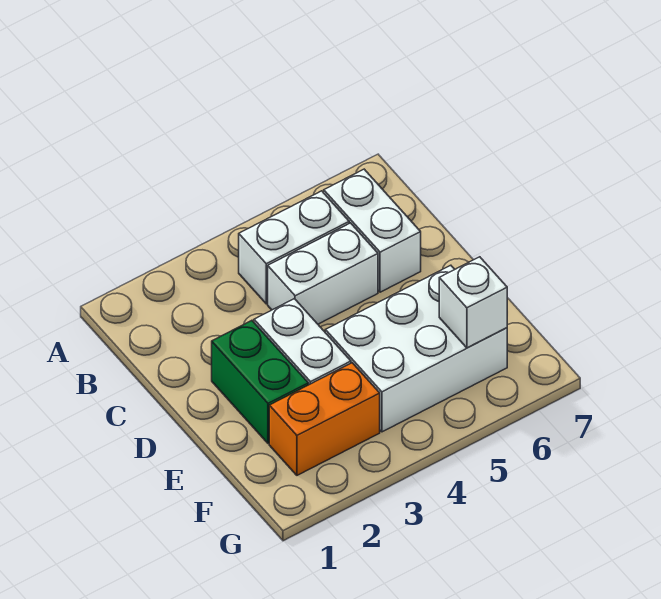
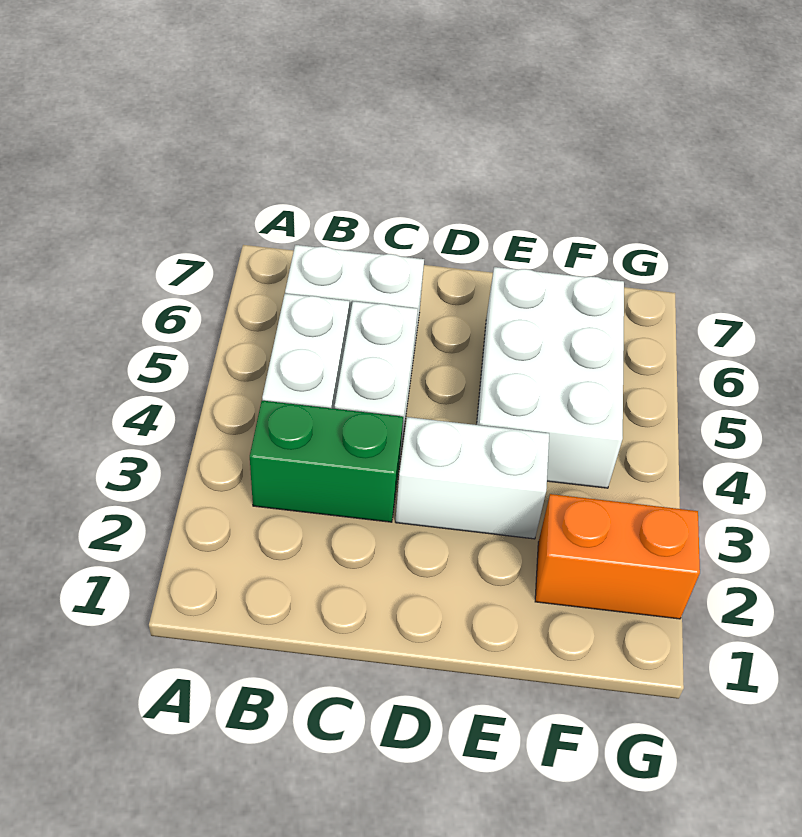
green brick D2:E2 level 1 -> green brick B3:C3 level 1
orange brick F2:F3 level 1 -> orange brick F2:G2 level 1
white brick F6 level 2 -> none

